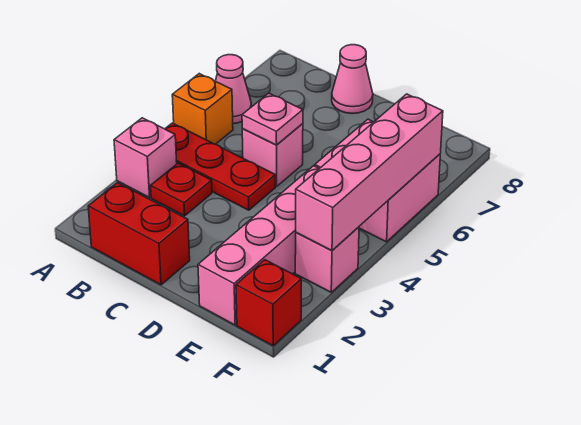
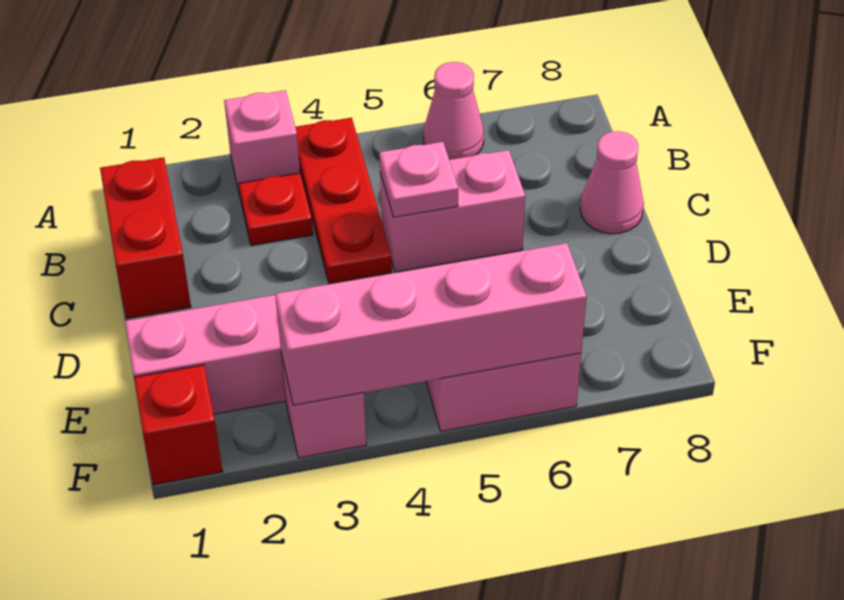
orange brick A5 level 1 -> none
pink brick C5 level 1 -> pink brick C5:C6 level 1

